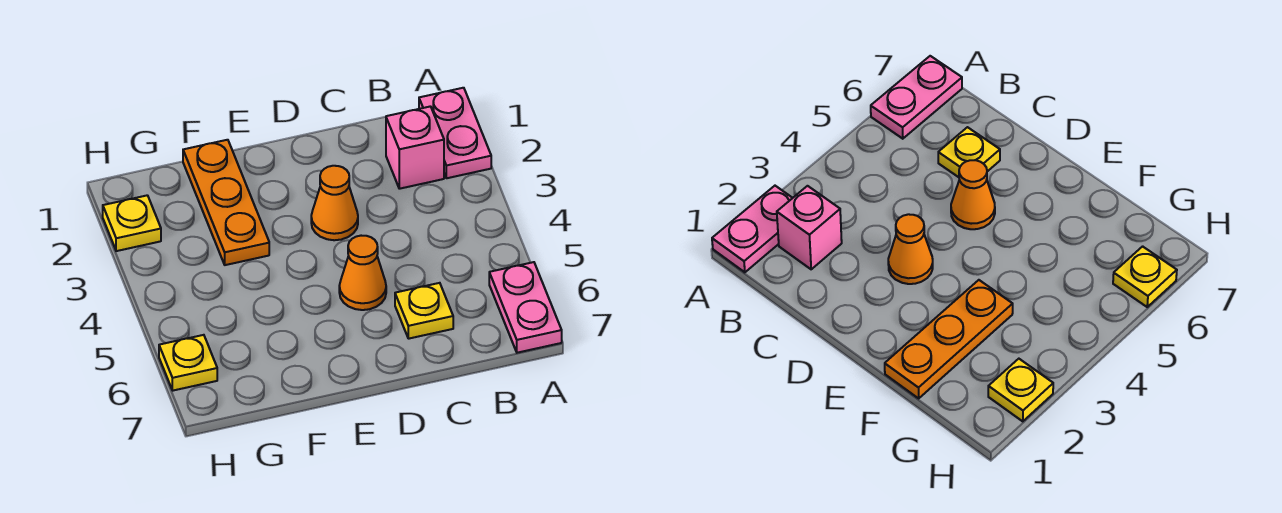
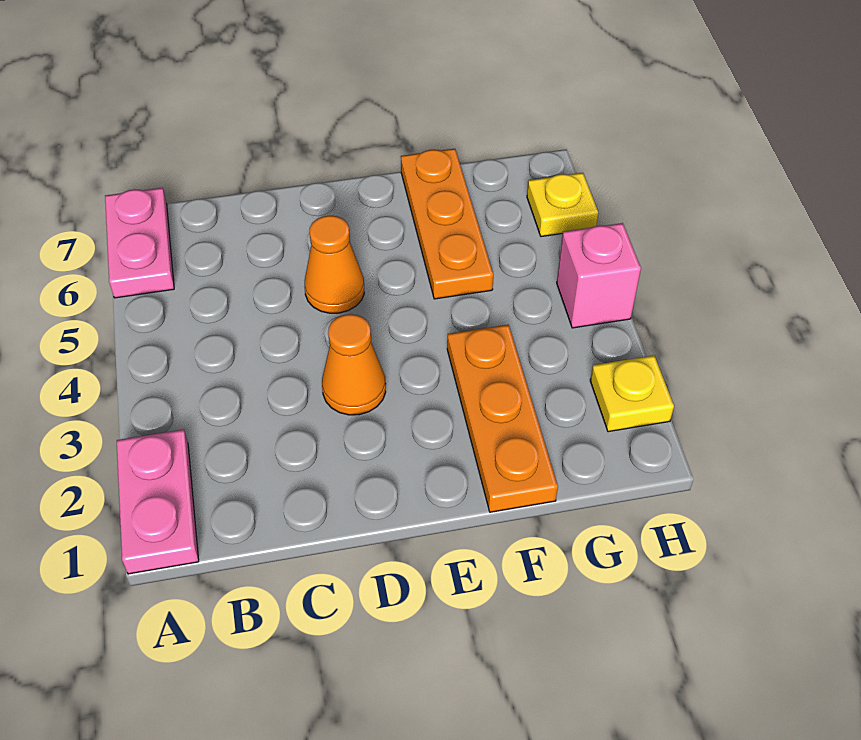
pink brick B2 level 1 -> pink brick H4 level 1
yellow plate C6 level 1 -> none
none -> orange plate F5:F7 level 1

